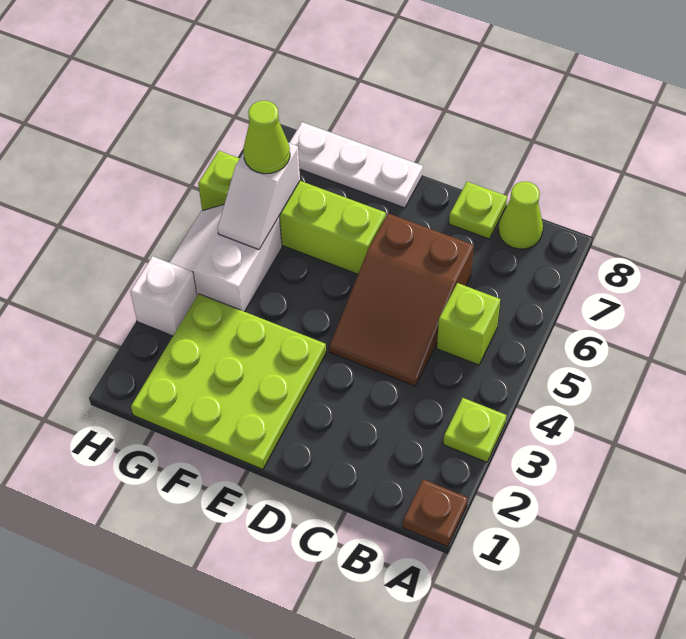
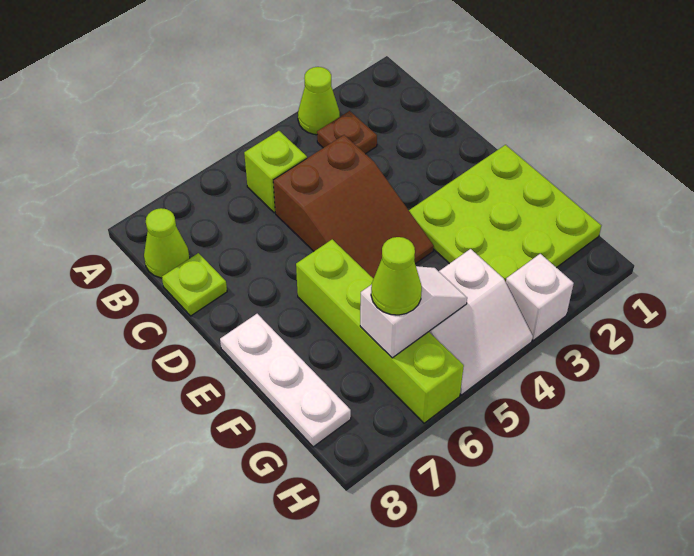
brown plate A1 level 1 -> brown plate B3 level 1
lime plate A3 level 1 -> lime cone A3 level 1
brown slope C4:D6 level 1 top 6 -> brown slope C4:E5 level 1 top C

